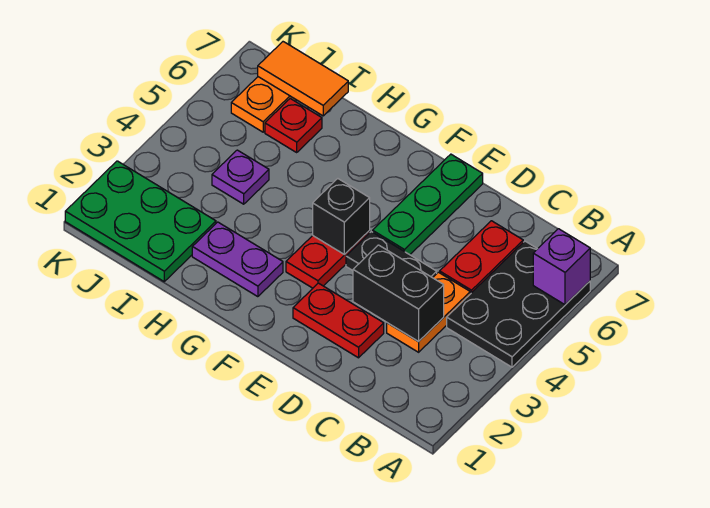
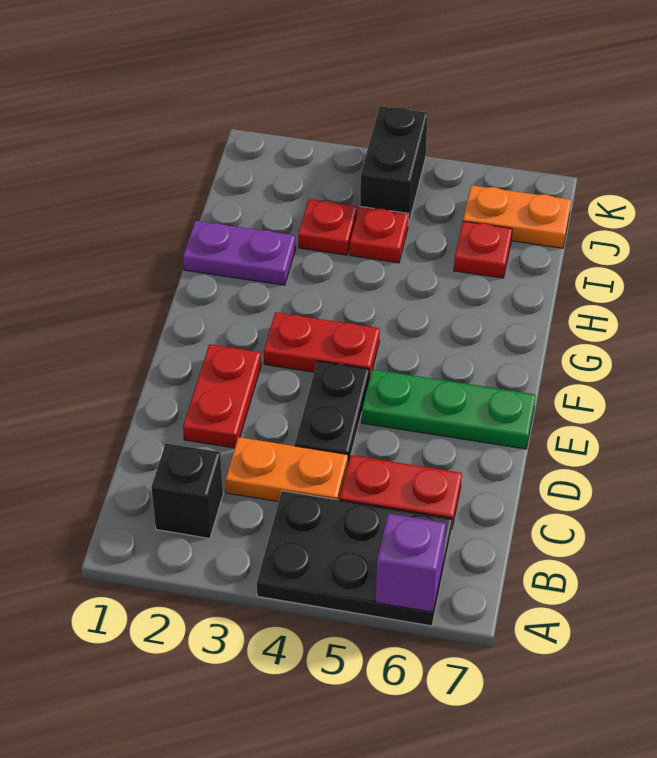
black brick C3:D3 level 2 -> black brick J4:K4 level 1
black brick F4 level 2 -> black brick B2 level 1
purple plate G2:H2 level 1 -> purple plate H1:H2 level 1
green plate I1:K2 level 1 -> none
none -> red plate I3 level 1
purple plate I4 level 1 -> red plate I4 level 1
orange tile I7:J7 level 2 -> none

